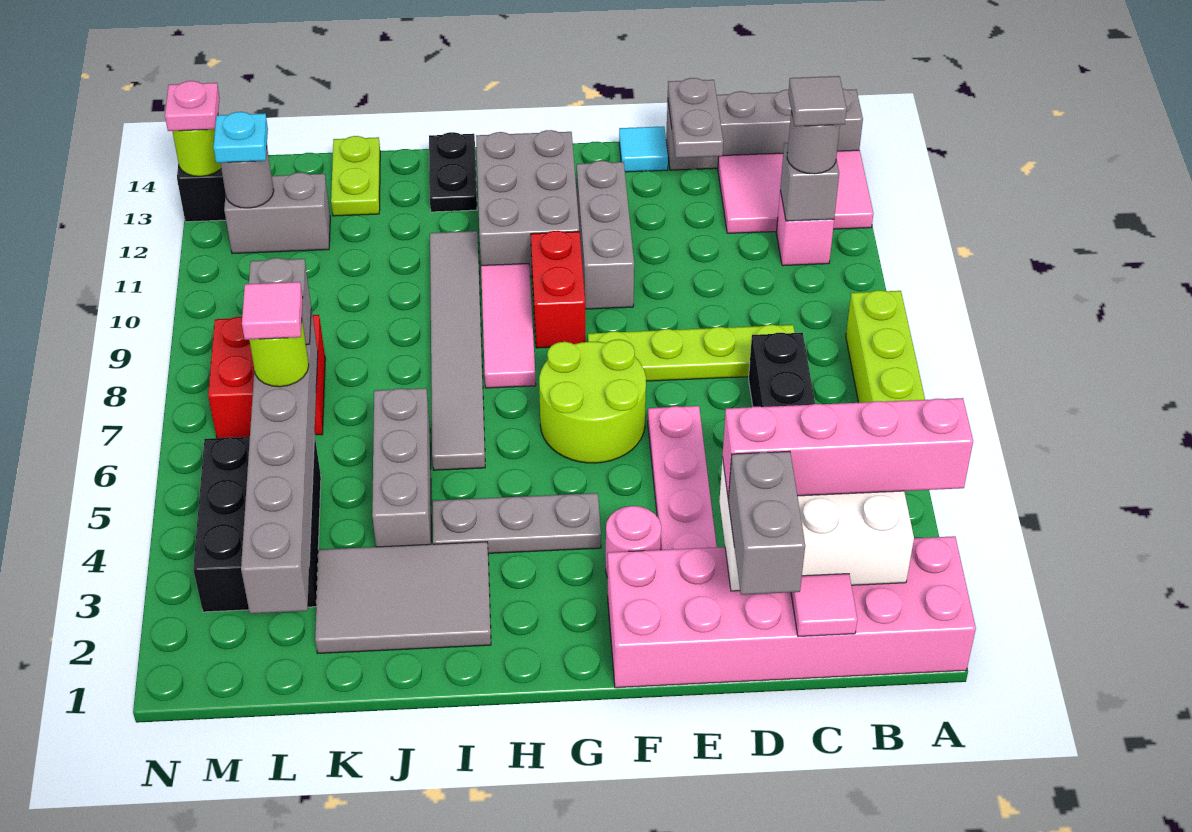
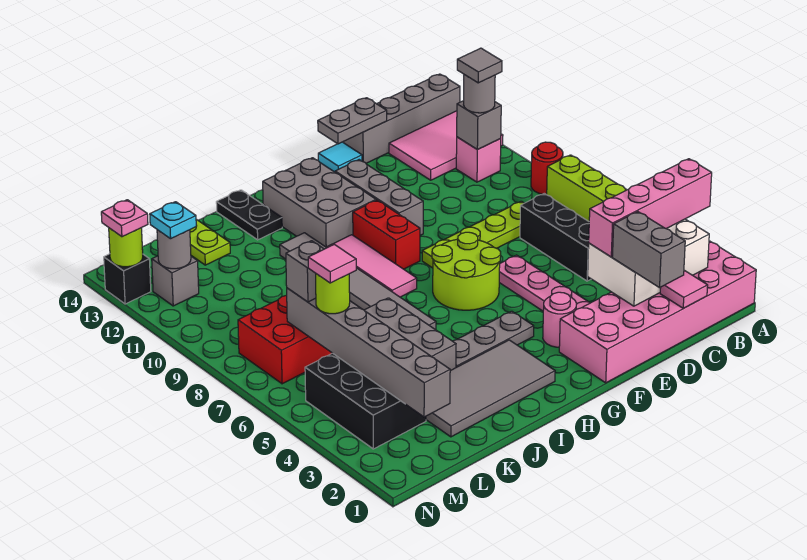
none -> red round brick A9 level 1
grey plate D13:D14 level 2 -> grey plate D14:E14 level 2
grey tile I2:K3 level 1 -> grey tile H2:K3 level 1
grey brick L12:M12 level 1 -> grey brick M12 level 1

